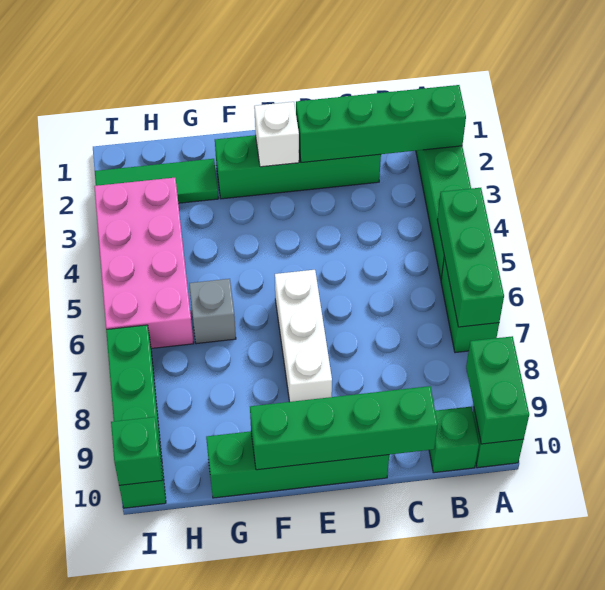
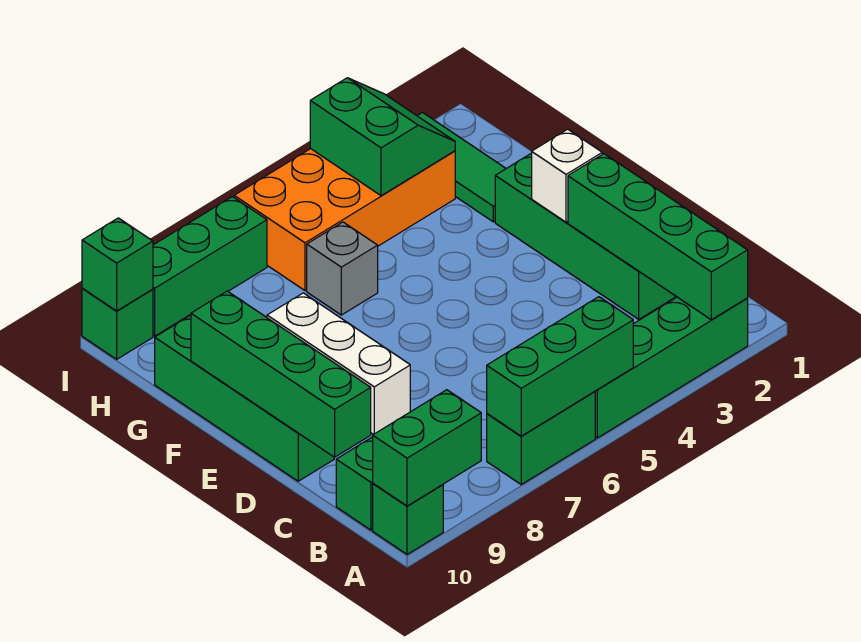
white brick E6:E8 level 1 -> white brick D8:F8 level 1
pink brick H3:I6 level 1 -> orange brick H3:I6 level 1
none -> green slope H3:I4 level 2 top 4

